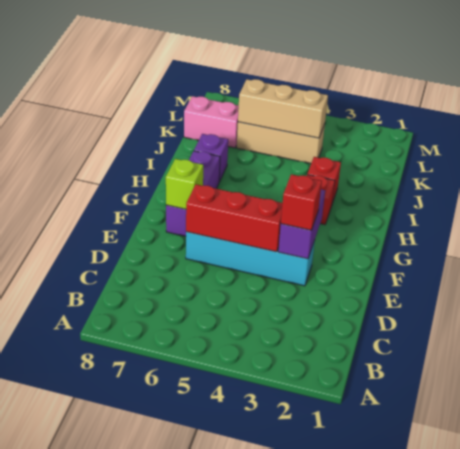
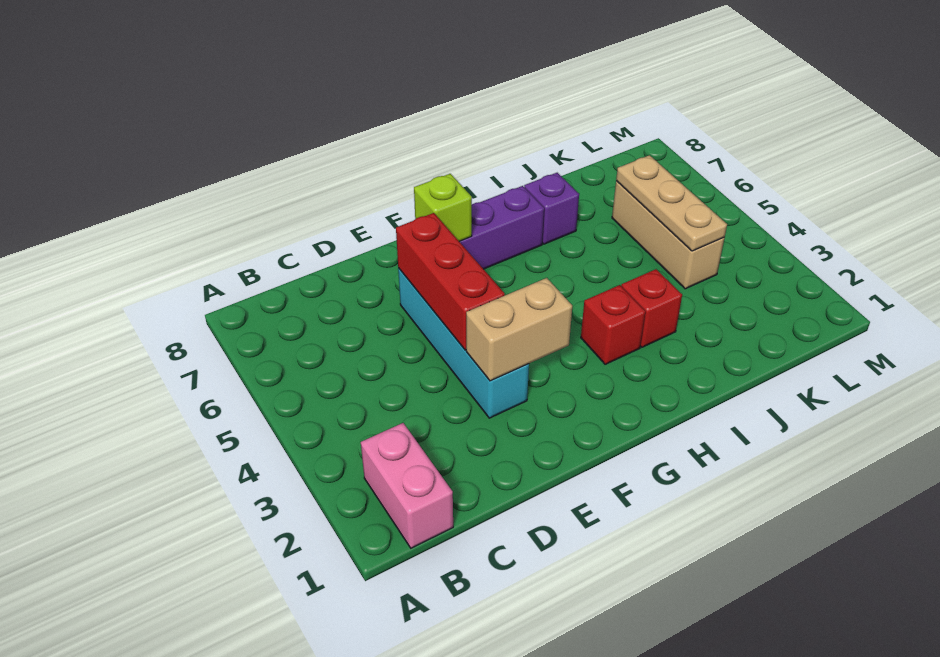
purple brick E3:F3 level 2 -> tan brick E3:F3 level 2
red brick E3 level 3 -> none
tan brick K4:K6 level 2 -> tan plate K4:K6 level 2
pink brick K7:K8 level 1 -> pink brick B1:B2 level 1

